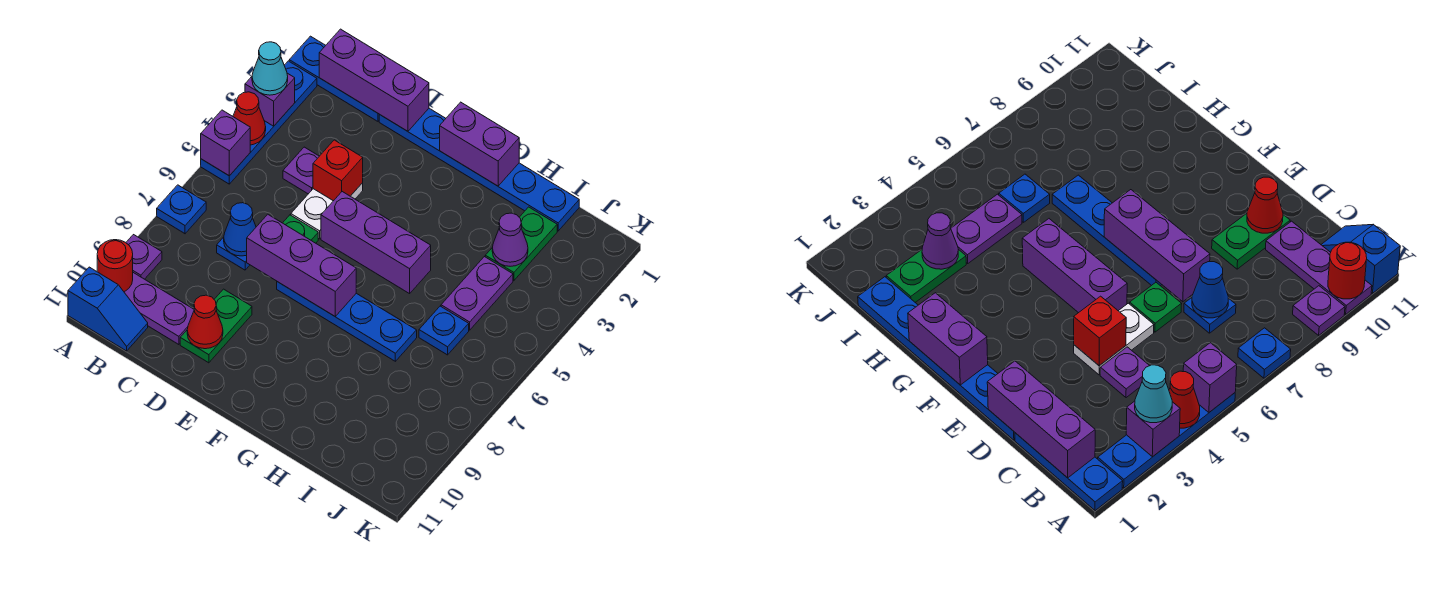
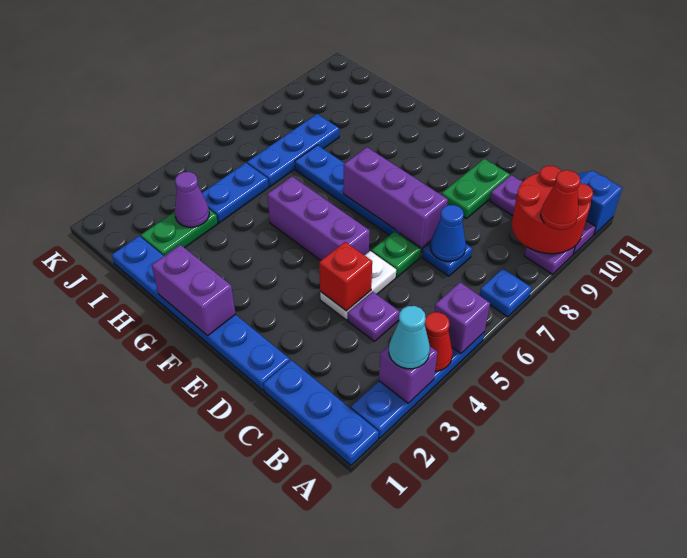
red round brick A10 level 2 -> red round brick A9:B10 level 2
purple brick B1:D1 level 2 -> none
red cone D10 level 2 -> red cone A9 level 3
purple plate I4:I5 level 1 -> blue plate I4:I5 level 1
blue plate I6 level 1 -> blue plate I6:I8 level 1

